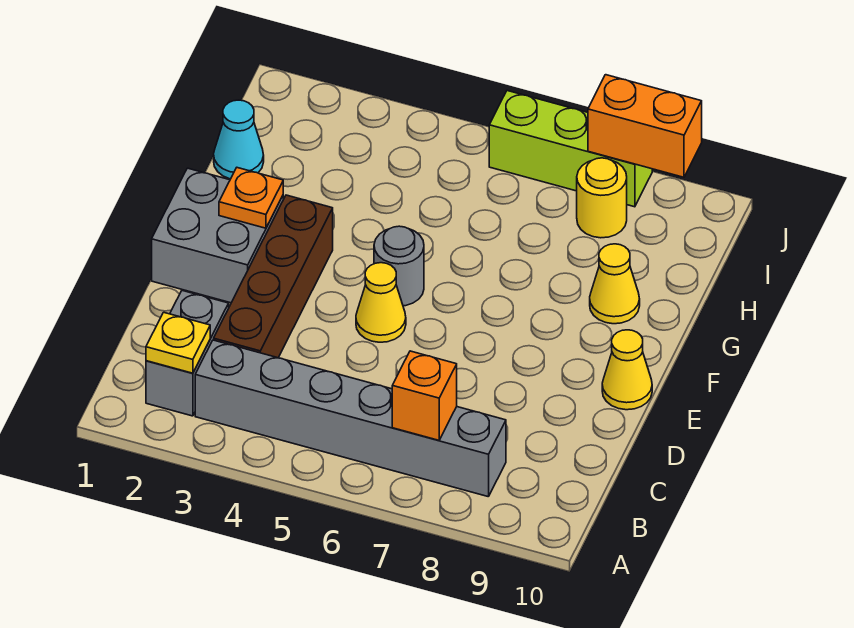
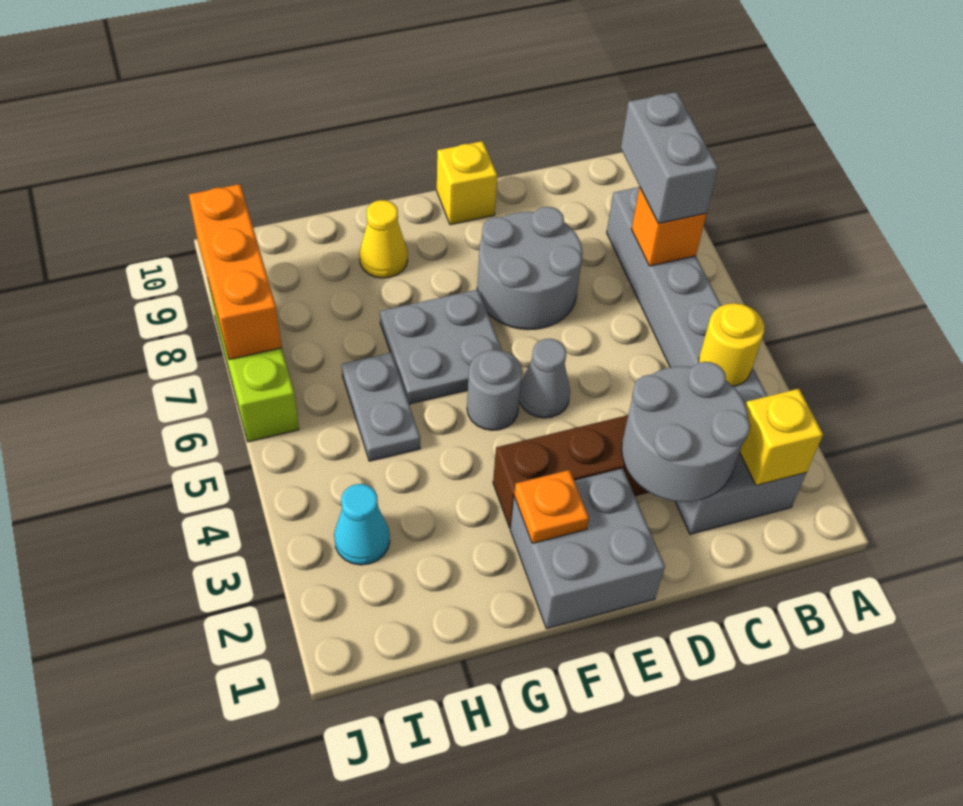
yellow plate B2 level 2 -> yellow brick B2 level 2
none -> grey brick B7:B8 level 3
none -> grey round brick C2:D3 level 2
none -> grey round brick D7:E8 level 1
yellow cone E5 level 1 -> grey cone E5 level 1
yellow cone E10 level 1 -> yellow brick E10 level 1
none -> grey plate F6:G7 level 1
cyan cone H1 level 1 -> cyan cone I3 level 1
none -> grey plate H5:H6 level 1
yellow round brick I8 level 1 -> yellow round brick B4 level 2
orange brick J8:J9 level 2 -> orange brick J7:J9 level 2

